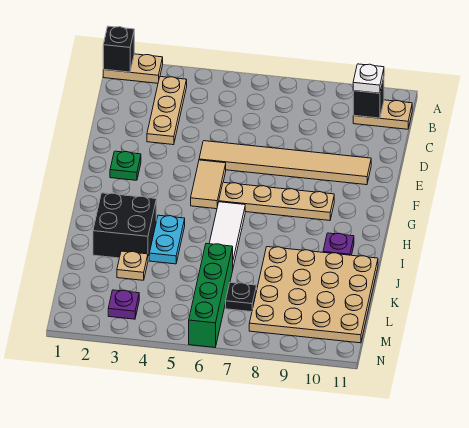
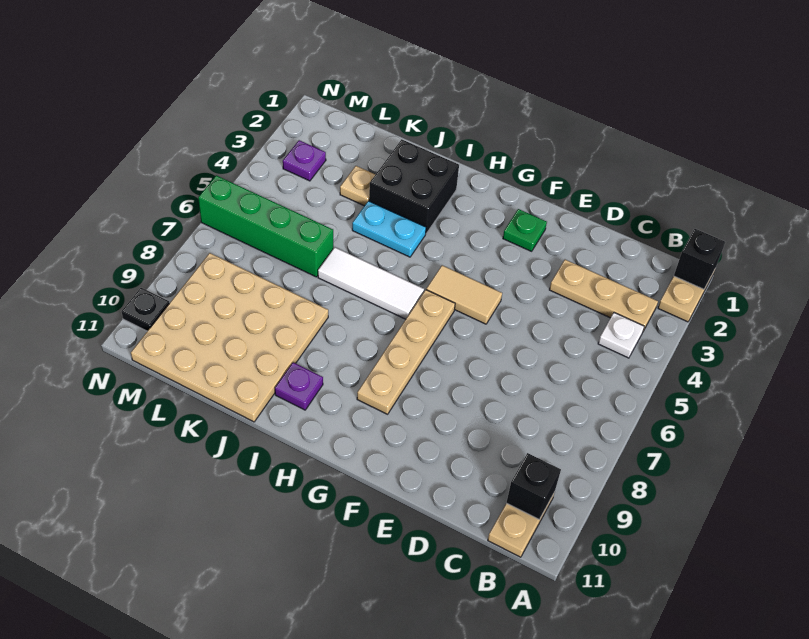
white plate B10 level 3 -> white plate B4 level 1
tan tile E5:E10 level 1 -> none
black plate L7 level 1 -> black plate N10 level 1

